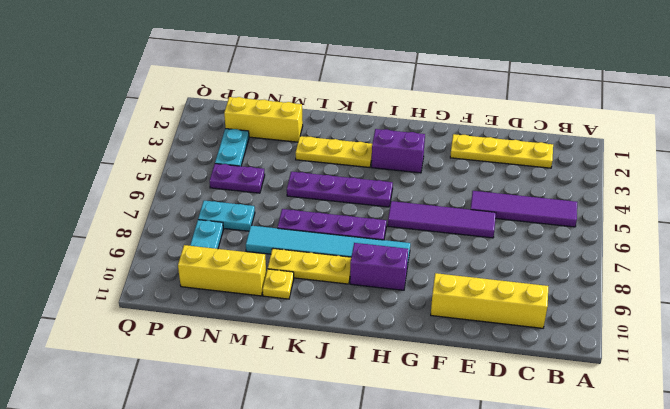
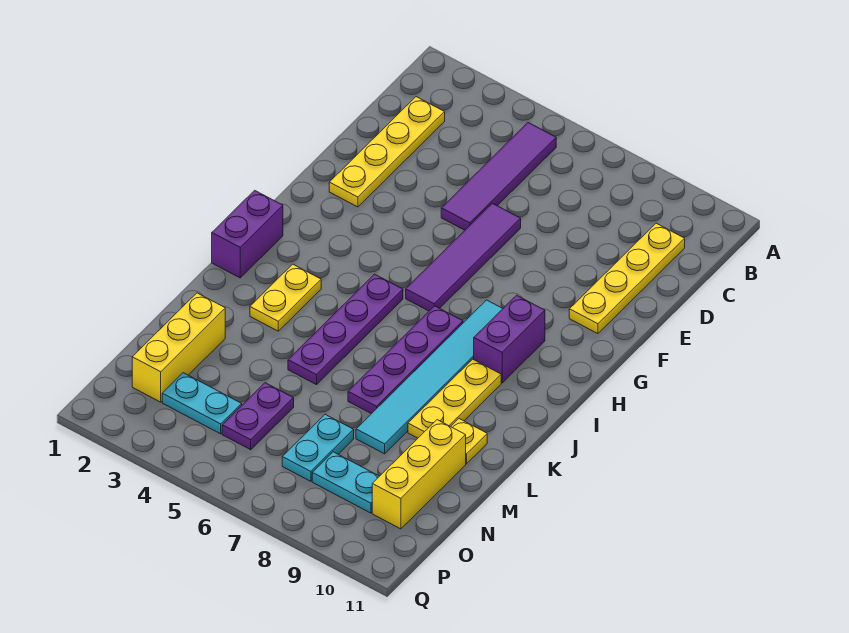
yellow brick C10:F10 level 1 -> yellow plate C10:F10 level 1
purple brick H3:I3 level 1 -> purple brick I1:J1 level 1
yellow plate J3:L3 level 1 -> yellow plate J3:K3 level 1

